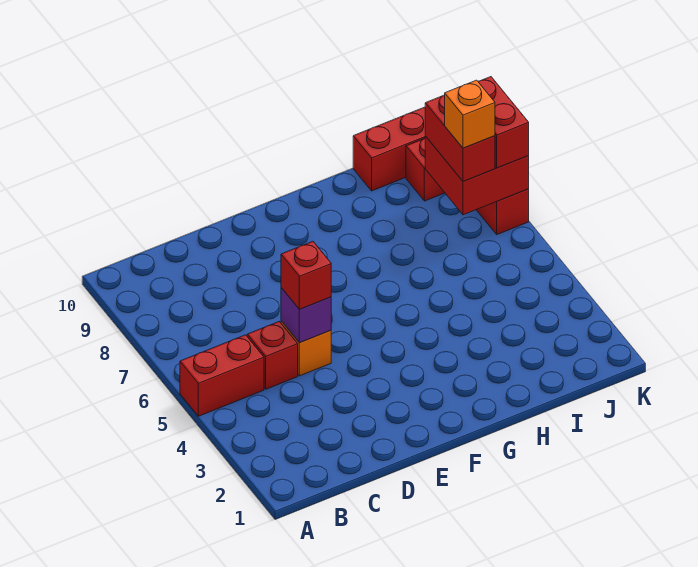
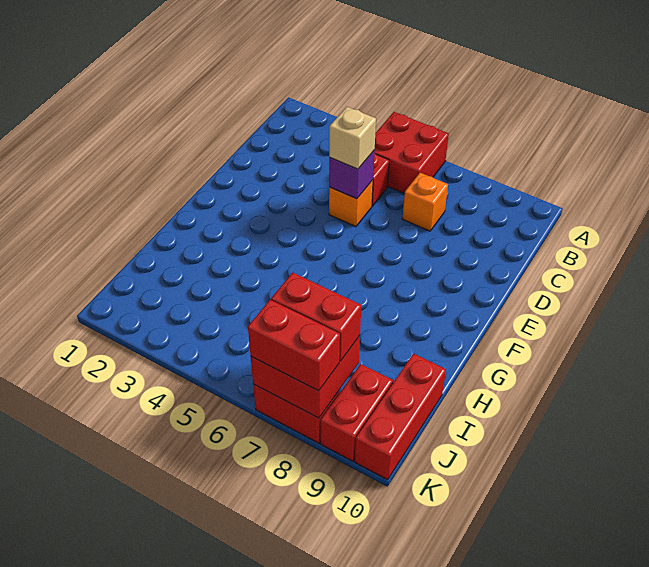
red brick A5:B5 level 1 -> red brick A5:B6 level 1
red brick D5 level 3 -> tan brick D5 level 3
orange brick J7 level 4 -> orange brick C7 level 1

